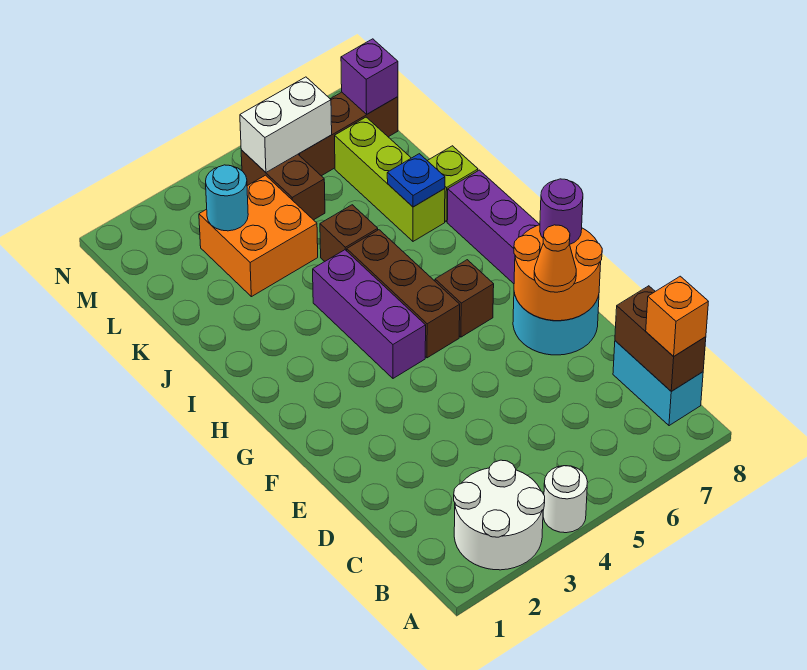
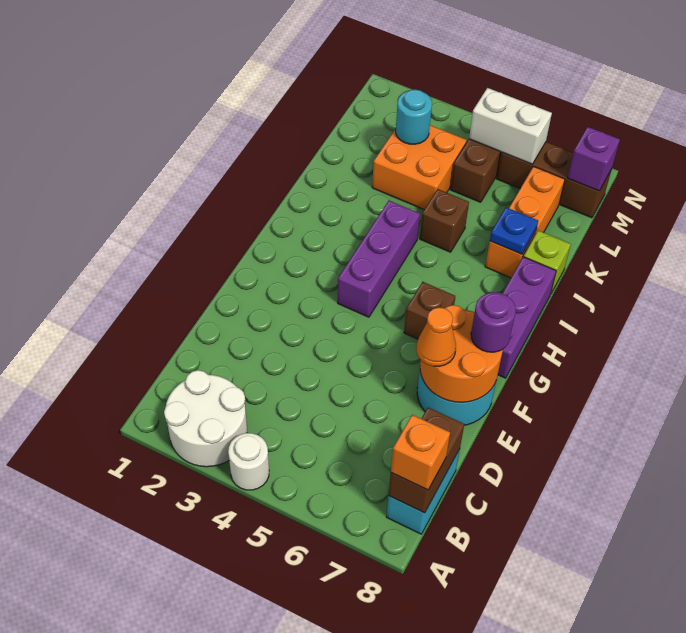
brown brick G5:I5 level 1 -> none
lime brick J7:L7 level 1 -> orange brick J7:L7 level 1

